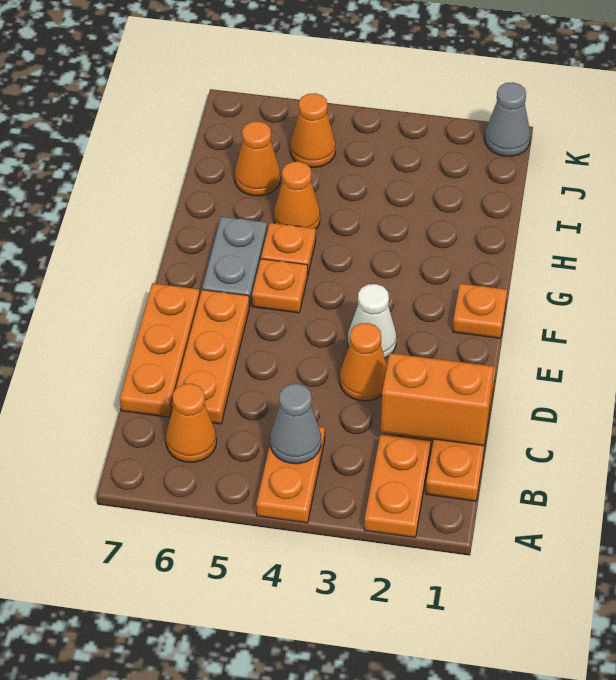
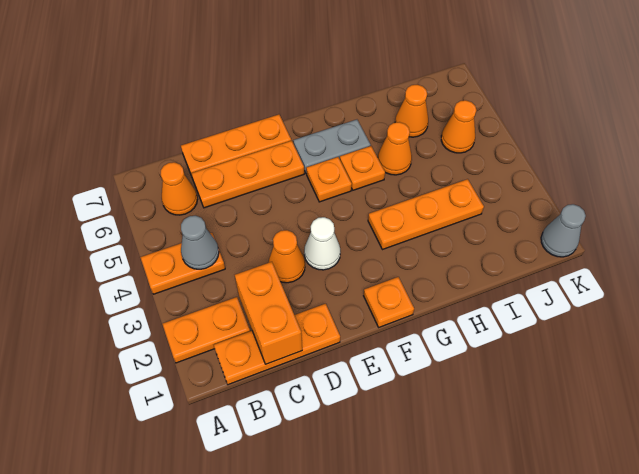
none -> orange plate G3:I3 level 1

